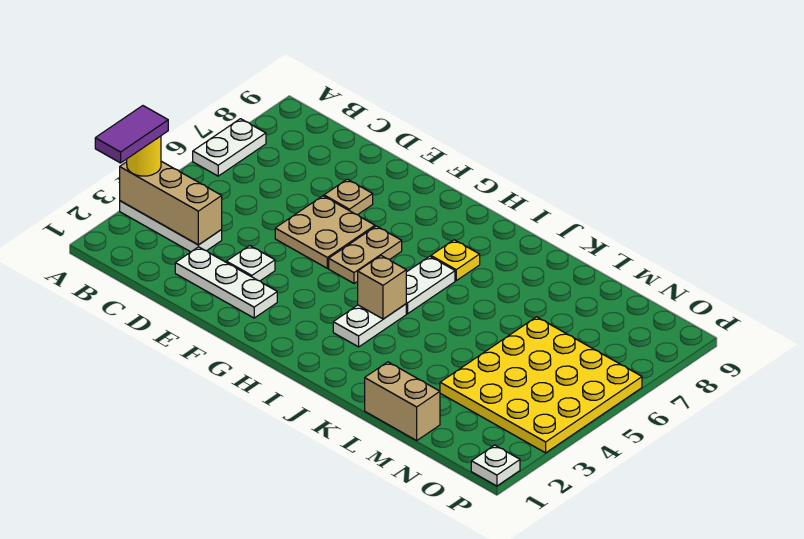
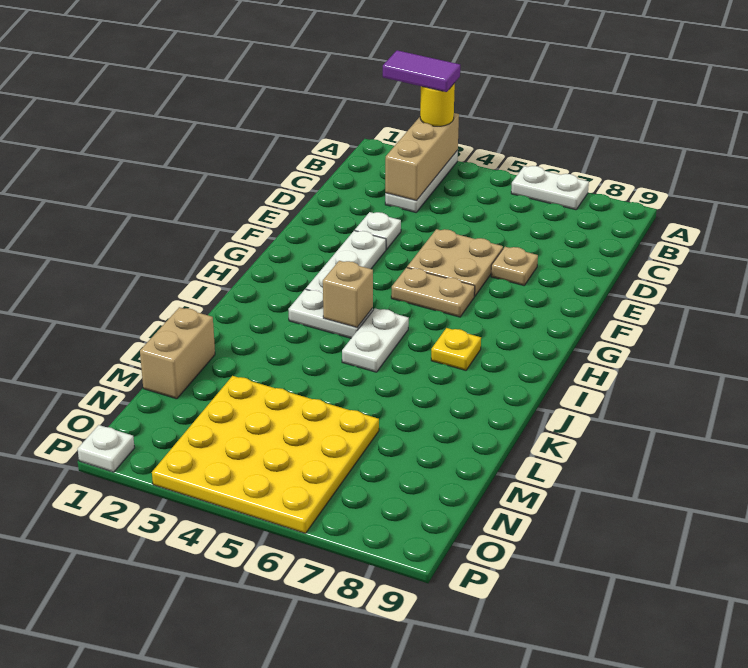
white plate D2:F2 level 1 -> white plate F3:H3 level 1
white plate I5:I6 level 1 -> white plate I5:J5 level 1

